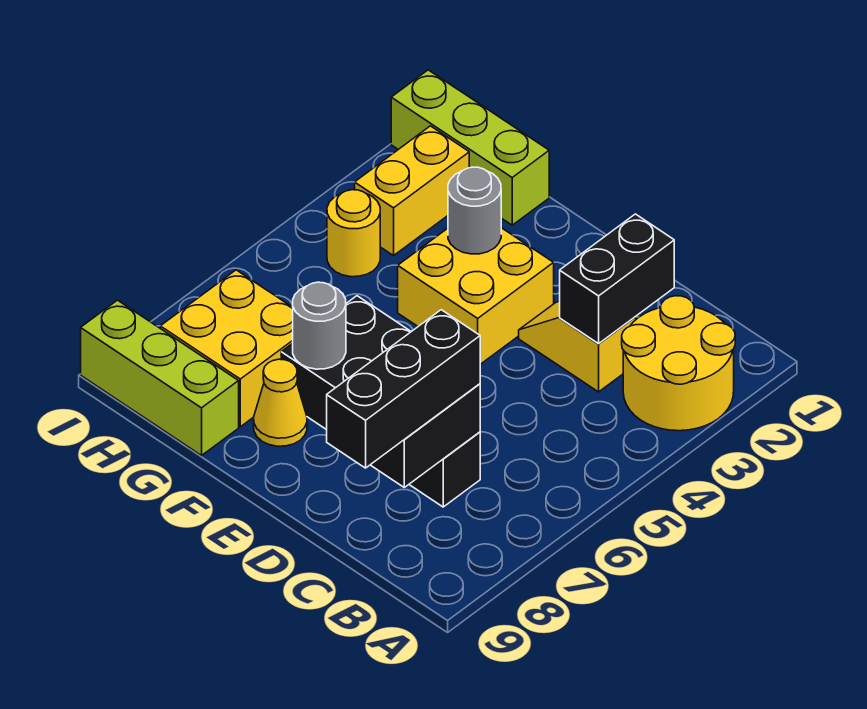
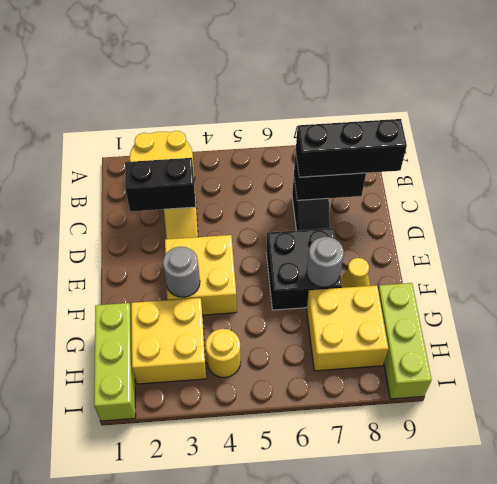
yellow brick H2:H3 level 1 -> yellow brick G2:H3 level 1

